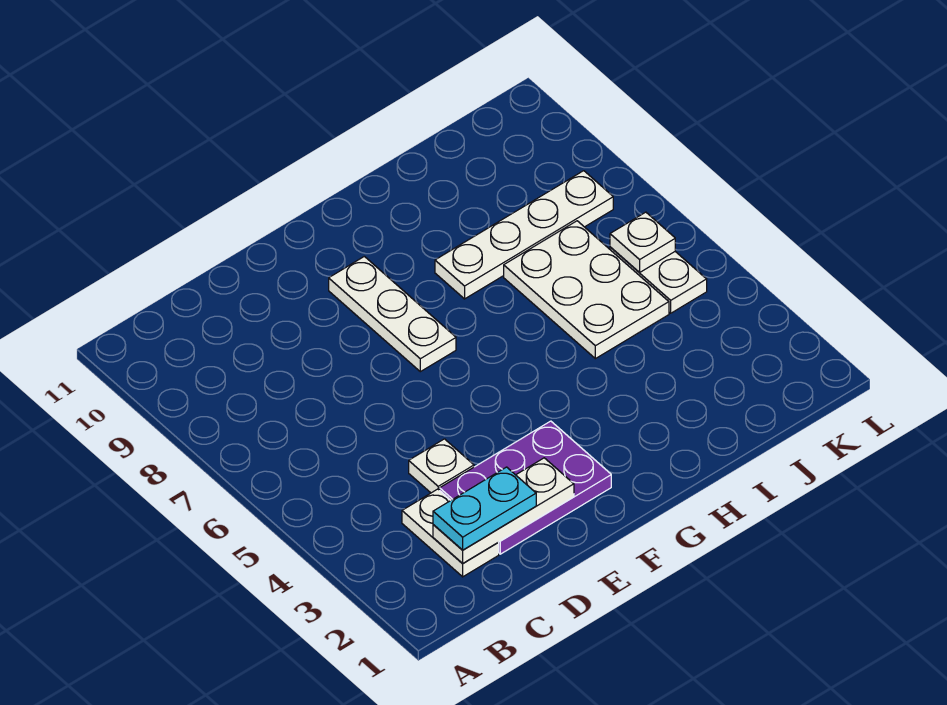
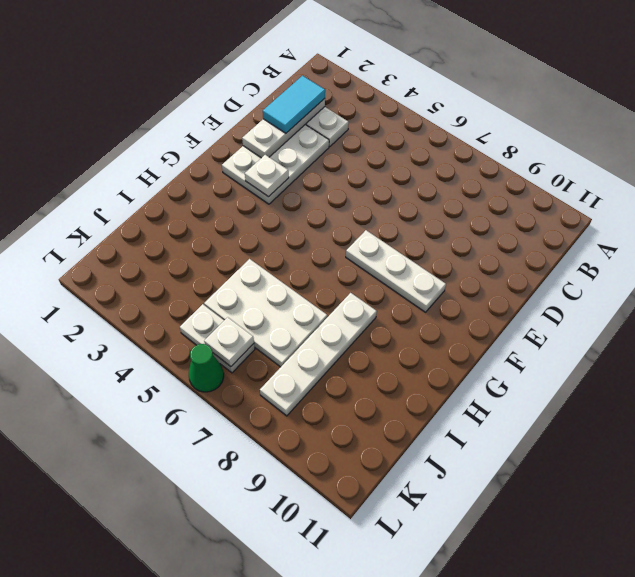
cyan plate C2:D2 level 3 -> cyan tile C2:D2 level 3
purple plate D2:F3 level 1 -> white plate D2:F3 level 1
white plate D4 level 1 -> white plate F3 level 2
none -> green cone L6 level 1

